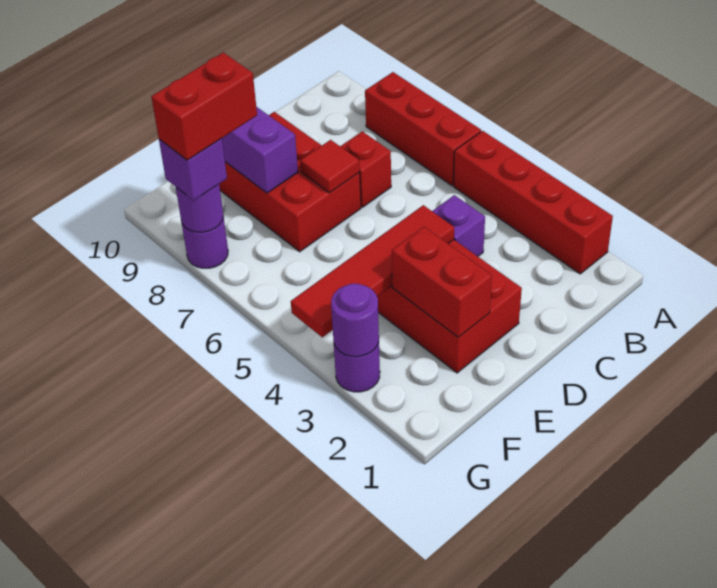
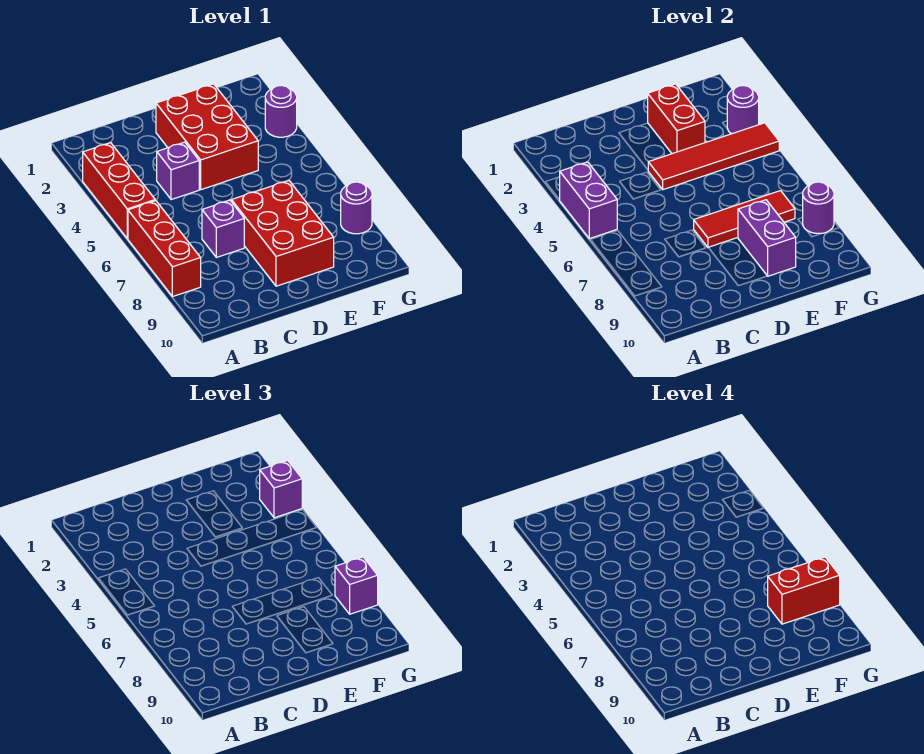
red brick A2:A5 level 1 -> red brick A3:A5 level 1
none -> purple brick A4:A5 level 2
red brick C7 level 1 -> purple brick C7 level 1
red tile D7 level 2 -> red tile D7:F7 level 2
none -> purple brick G3 level 3

